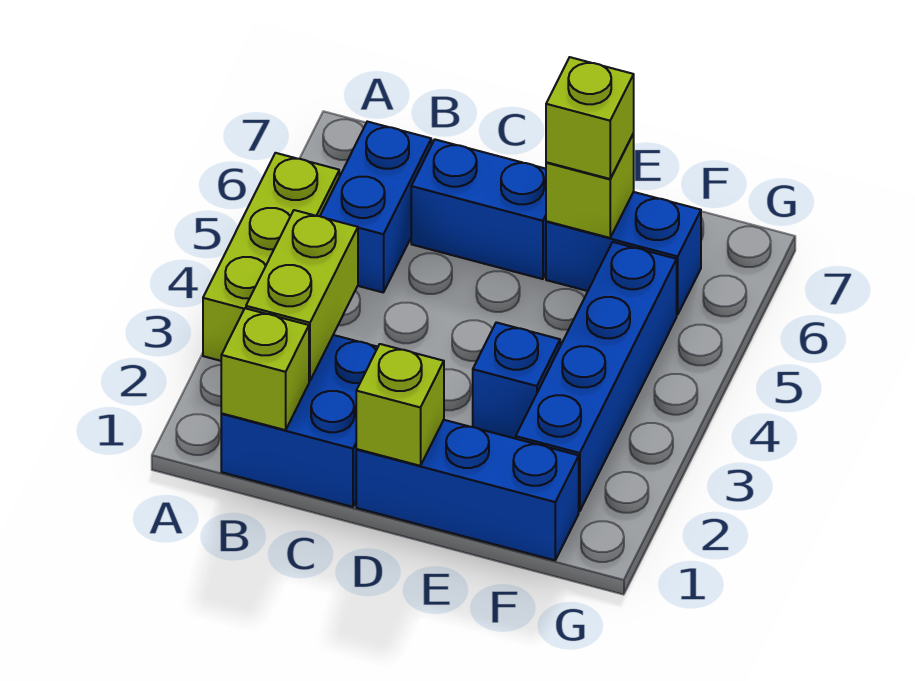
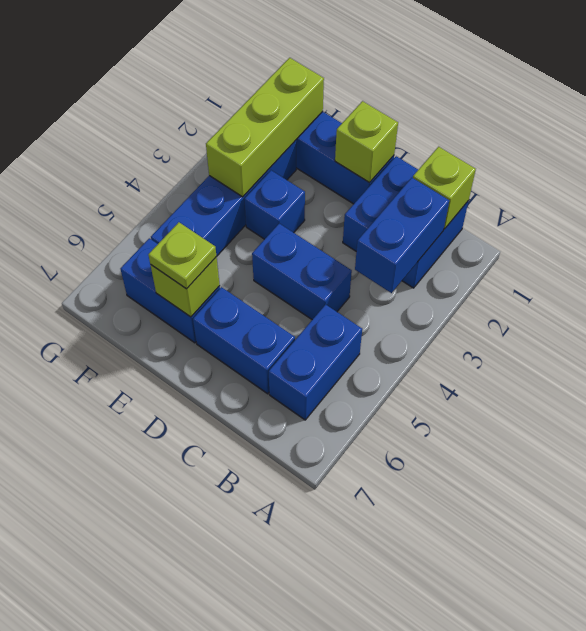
lime brick A3:A5 level 1 -> lime brick F1:F3 level 2
lime brick B2:B3 level 2 -> blue brick B2:B3 level 2
none -> blue brick C4:D4 level 1
lime brick E6 level 3 -> lime plate E6 level 3

